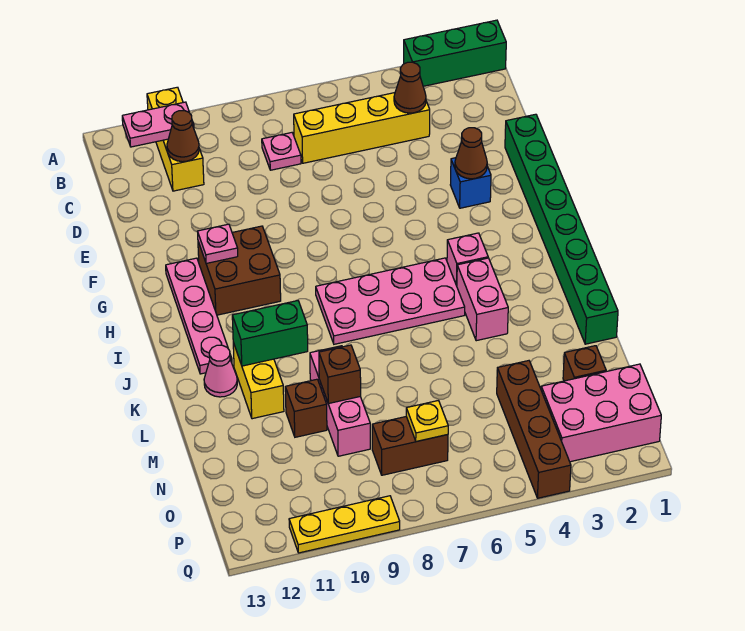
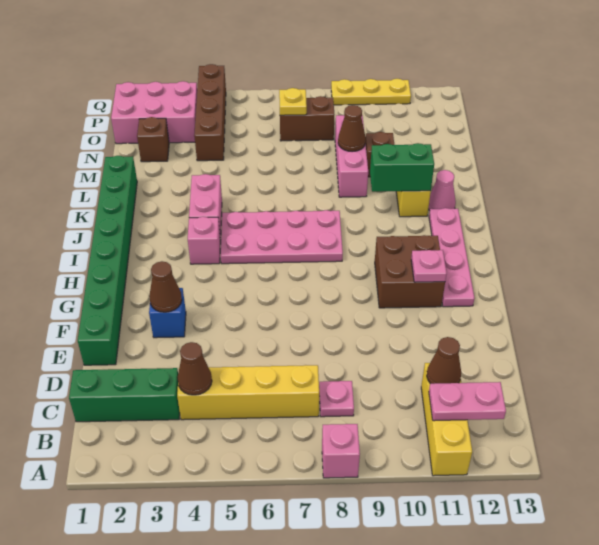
green brick A1:A3 level 1 -> green brick C1:C3 level 1
none -> pink brick A8 level 1
brown brick M9 level 2 -> brown cone M9 level 2

